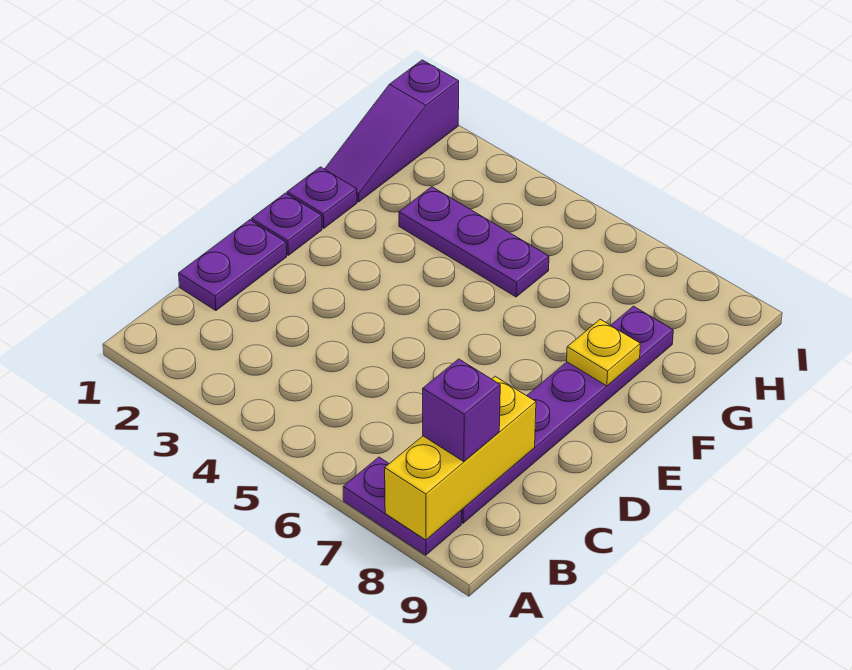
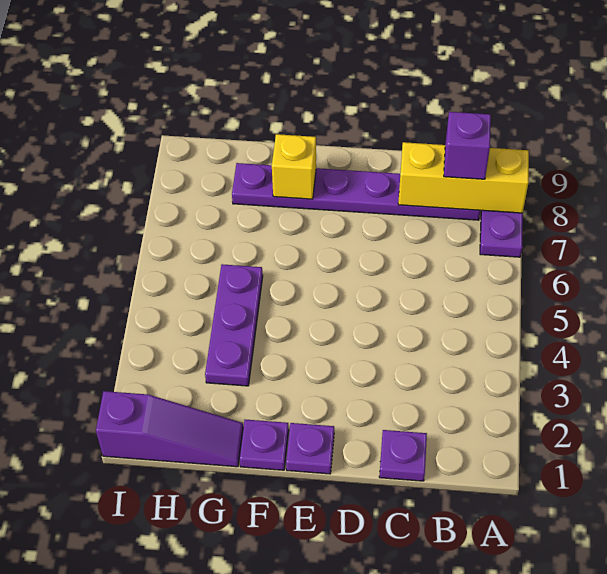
purple plate C1:D1 level 1 -> purple plate C1 level 1
yellow plate F8 level 2 -> yellow brick F8 level 2

